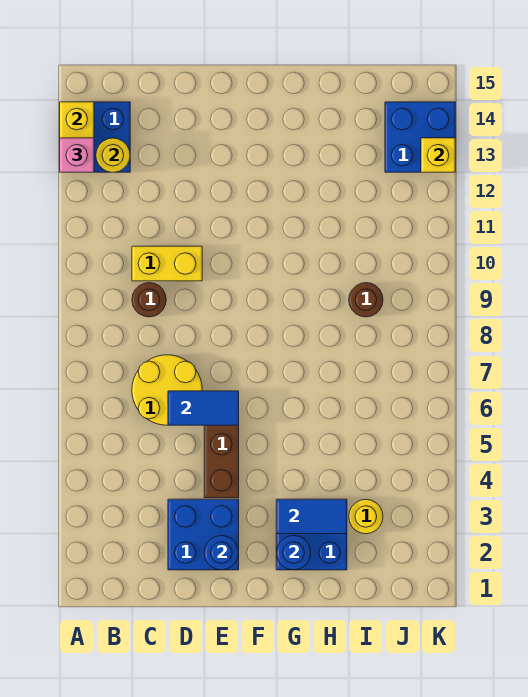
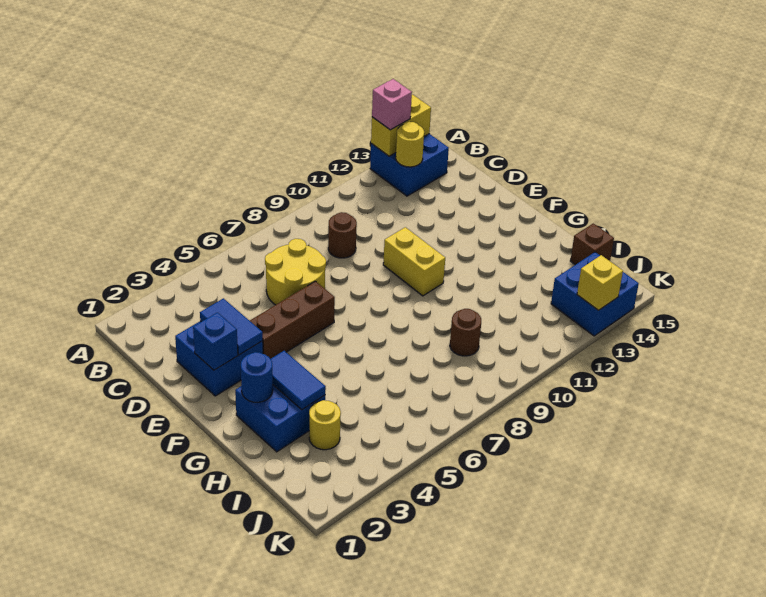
yellow brick C10:D10 level 1 -> yellow brick E10:F10 level 1
blue tile D6:E6 level 2 -> blue tile D3:E3 level 2
blue round brick E2 level 2 -> blue brick E2 level 2
none -> brown brick I15 level 1

